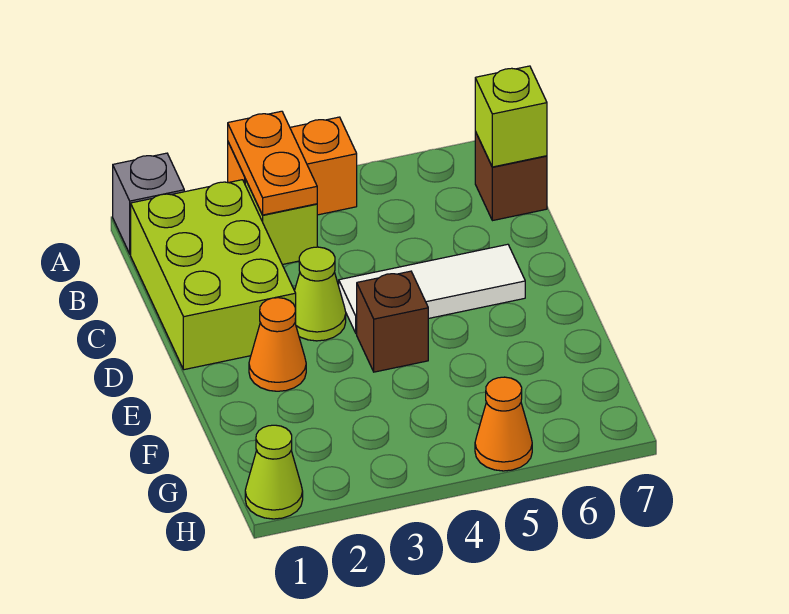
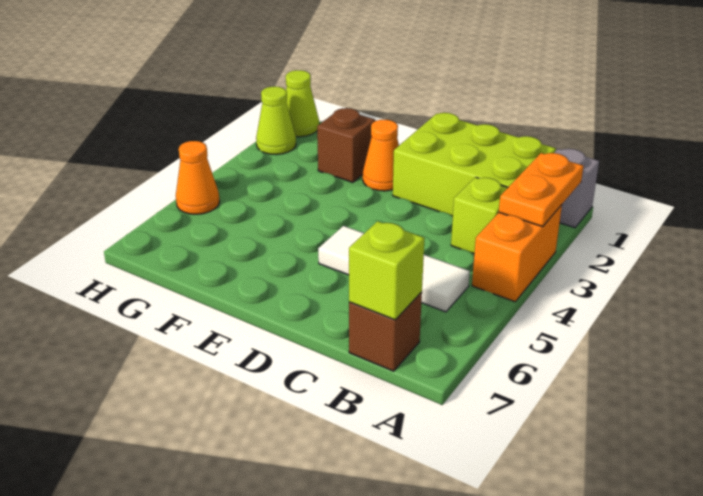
orange plate A3:B3 level 2 -> orange plate A2:A3 level 2
lime cone D3 level 1 -> lime cone H2 level 1
white tile D4:D6 level 1 -> white tile B5:D5 level 1
brown brick E4 level 1 -> brown brick F2 level 1

